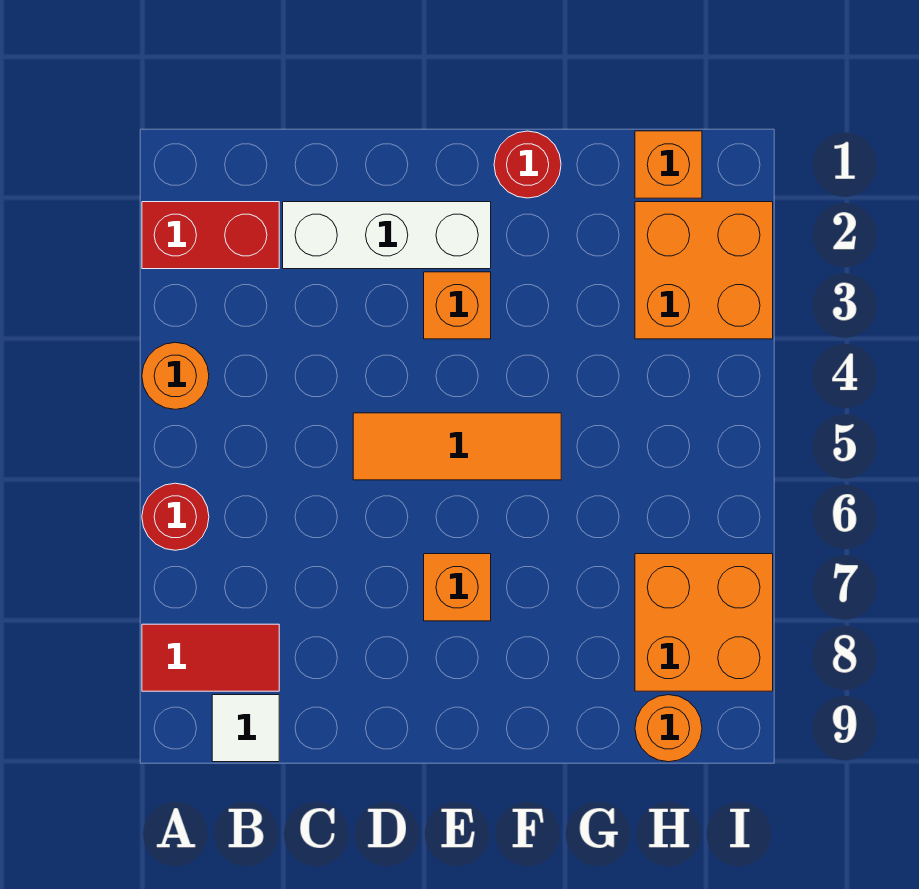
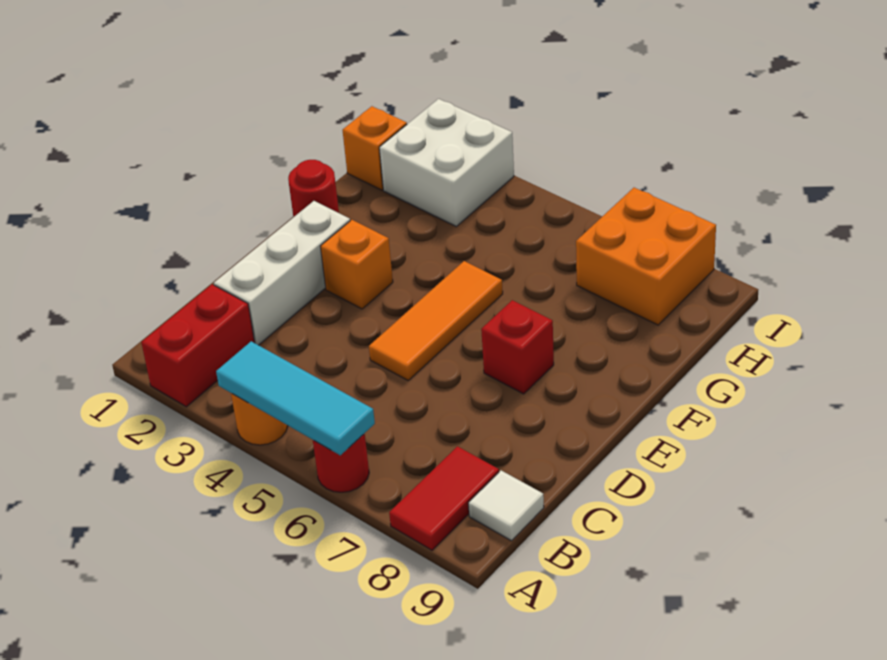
none -> cyan tile A4:A6 level 2
orange brick E7 level 1 -> red brick E7 level 1
orange brick H2:I3 level 1 -> white brick H2:I3 level 1
orange round brick H9 level 1 -> none

